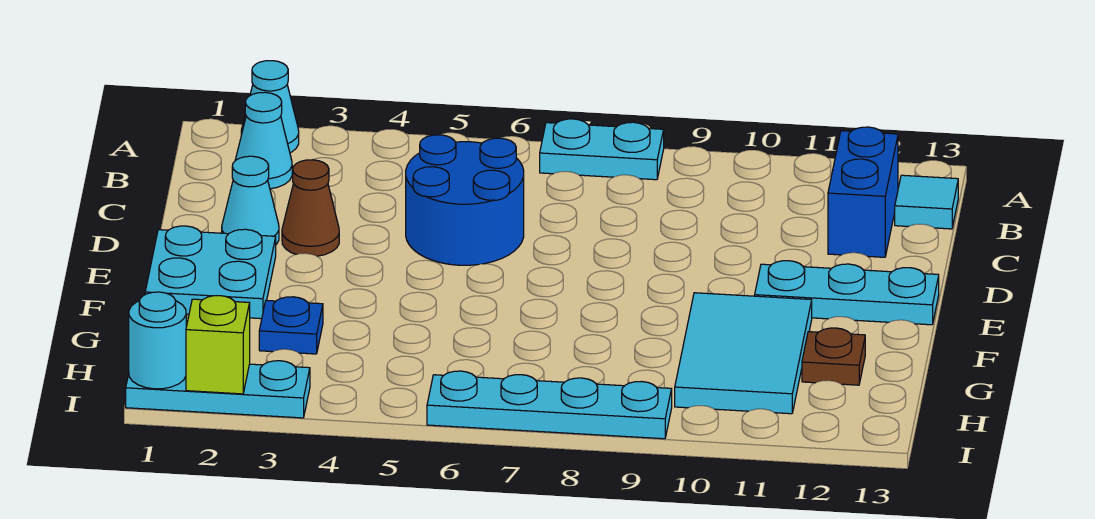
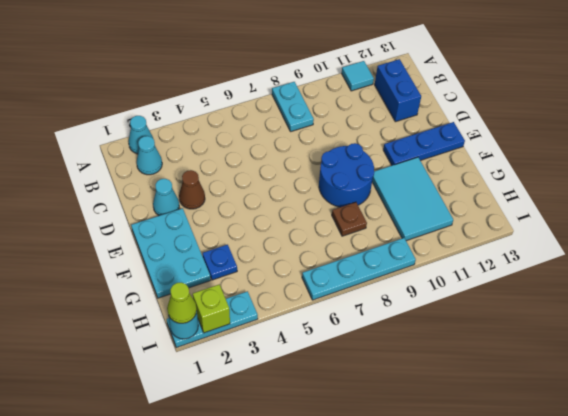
cyan plate A7:A8 level 1 -> cyan plate A8:B8 level 1
cyan tile B13 level 1 -> cyan tile A11 level 1
blue round brick C5:D6 level 1 -> blue round brick E8:F9 level 1
cyan plate E1:F2 level 1 -> cyan plate E1:G2 level 1
cyan plate E11:E13 level 1 -> blue plate E11:E13 level 1
brown plate G12 level 1 -> brown plate G8 level 1
none -> lime cone I1 level 3

